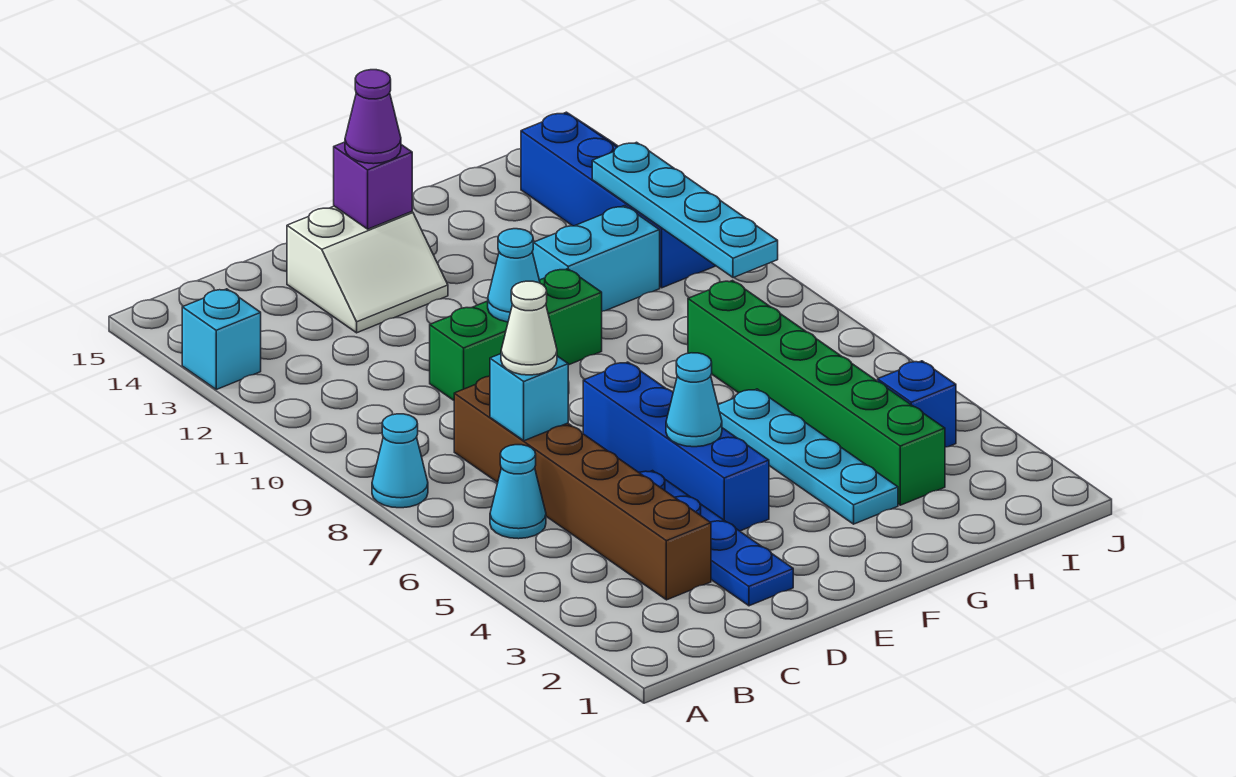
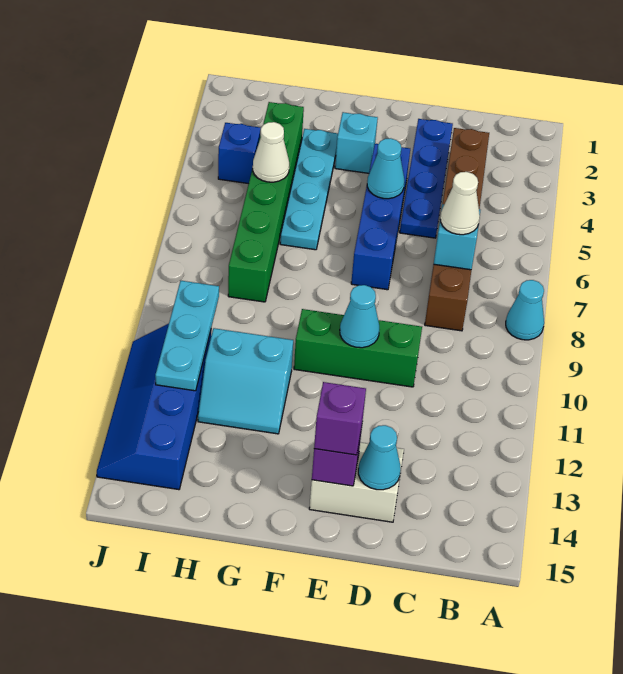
cyan brick A13 level 1 -> cyan brick F3 level 1
cyan cone B6 level 1 -> cyan cone D14 level 2
purple cone E14 level 3 -> purple brick E14 level 3
none -> white cone H5 level 2
cyan plate I9:I12 level 2 -> cyan plate I10:I12 level 2

